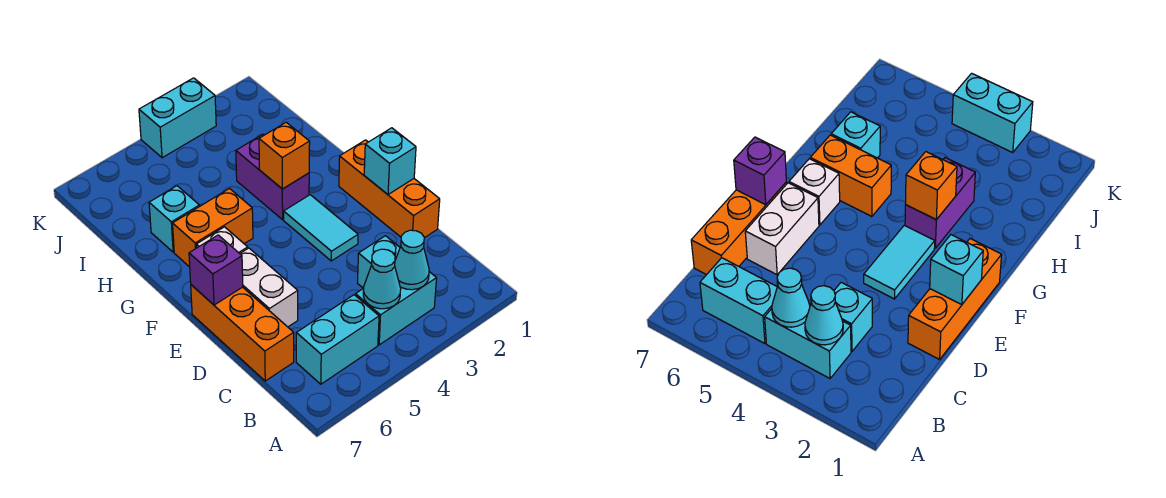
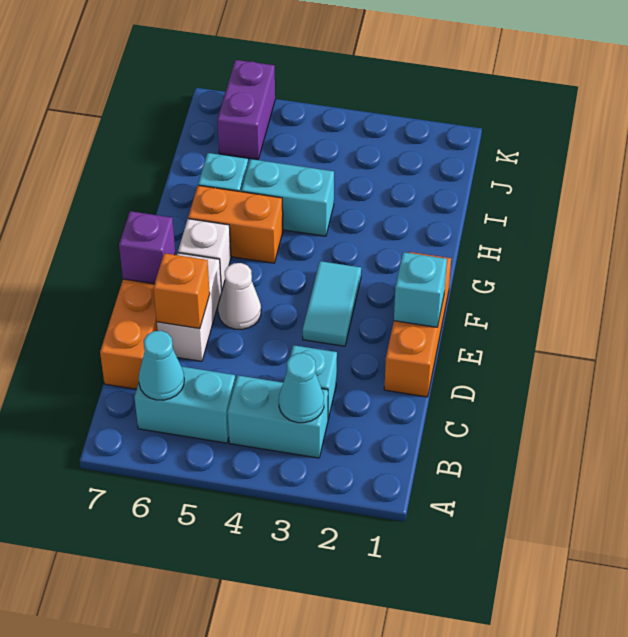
cyan cone B4 level 2 -> cyan cone B6 level 2
none -> white cone E5 level 1
purple brick G3:H3 level 1 -> purple brick J6:K6 level 1
orange brick G3 level 2 -> orange brick D6 level 2
cyan brick K3:K4 level 1 -> cyan brick H4:H5 level 1

